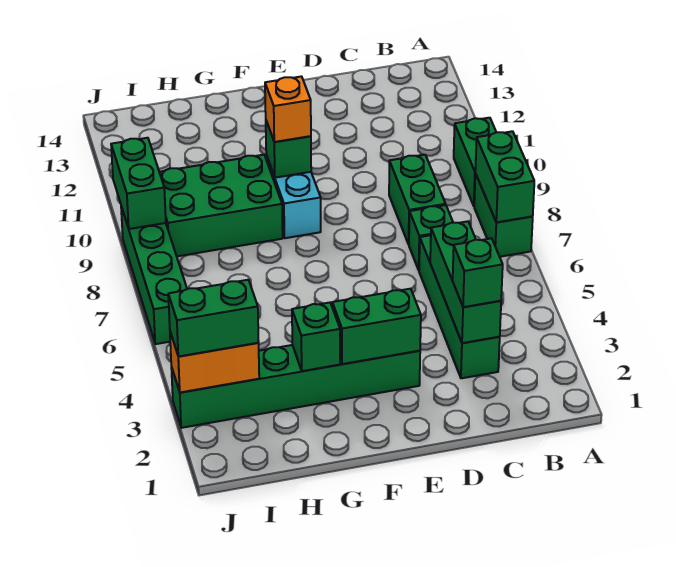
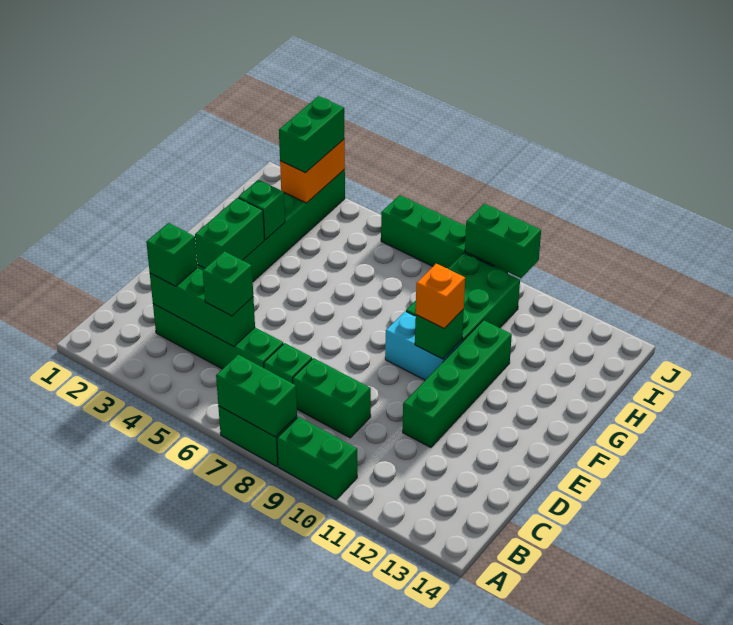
none -> green brick C5 level 3
none -> green brick D11:G11 level 1

